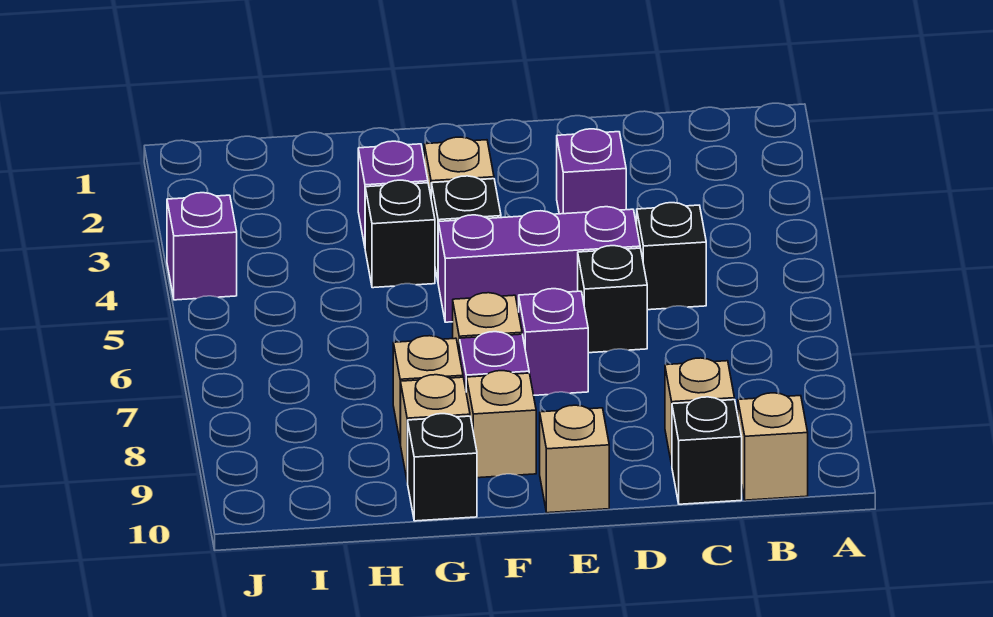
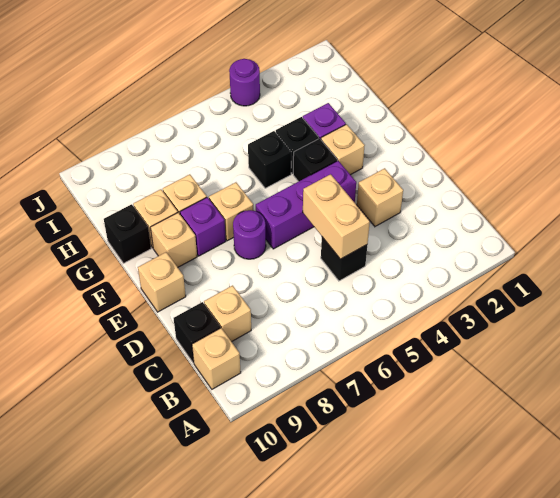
none -> tan brick C5:D5 level 2
purple brick D3 level 1 -> tan brick D3 level 1
purple brick D5:F5 level 1 -> purple brick E4:E6 level 1
black brick D6 level 1 -> black brick G5 level 1
purple brick E7 level 1 -> purple round brick E7 level 1
purple brick J4 level 1 -> purple round brick J4 level 1

